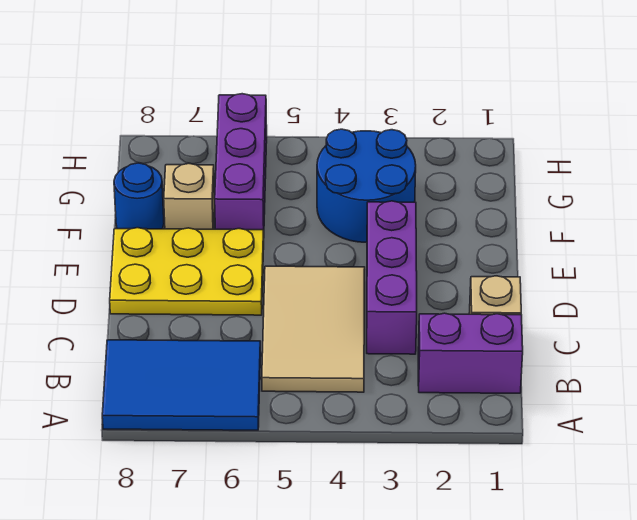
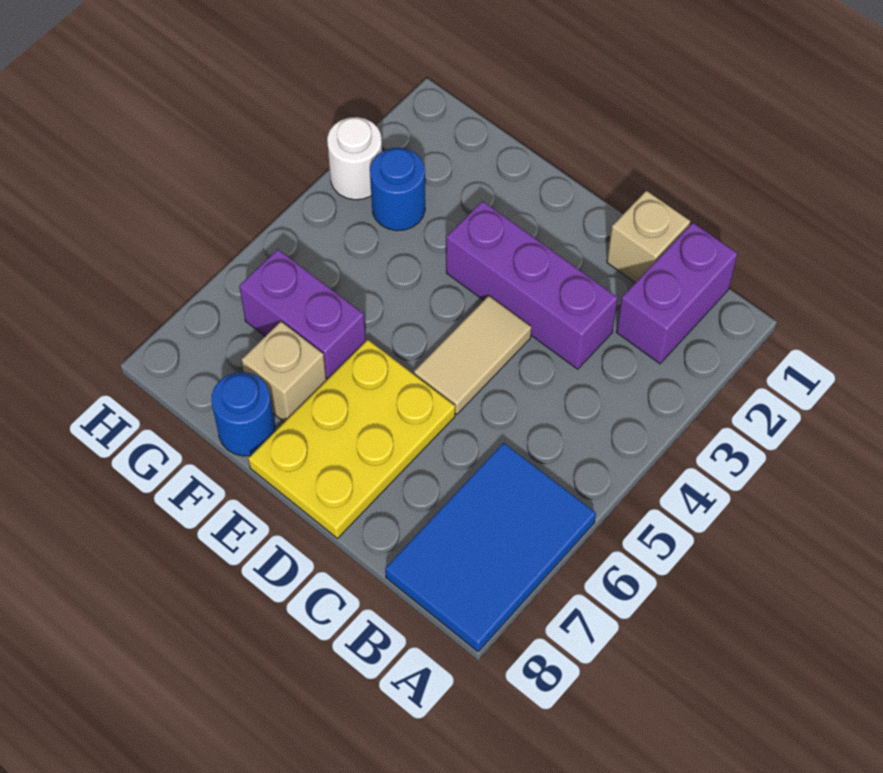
tan tile B4:D5 level 1 -> tan tile D4:D5 level 1
blue round brick F3:G4 level 1 -> blue round brick G3 level 1
purple brick F6:H6 level 1 -> purple brick F6:G6 level 1
none -> white round brick H3 level 1

